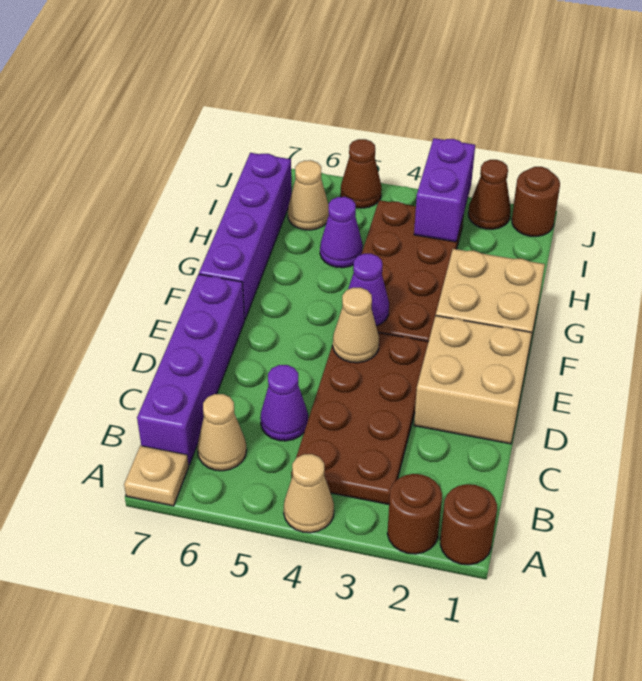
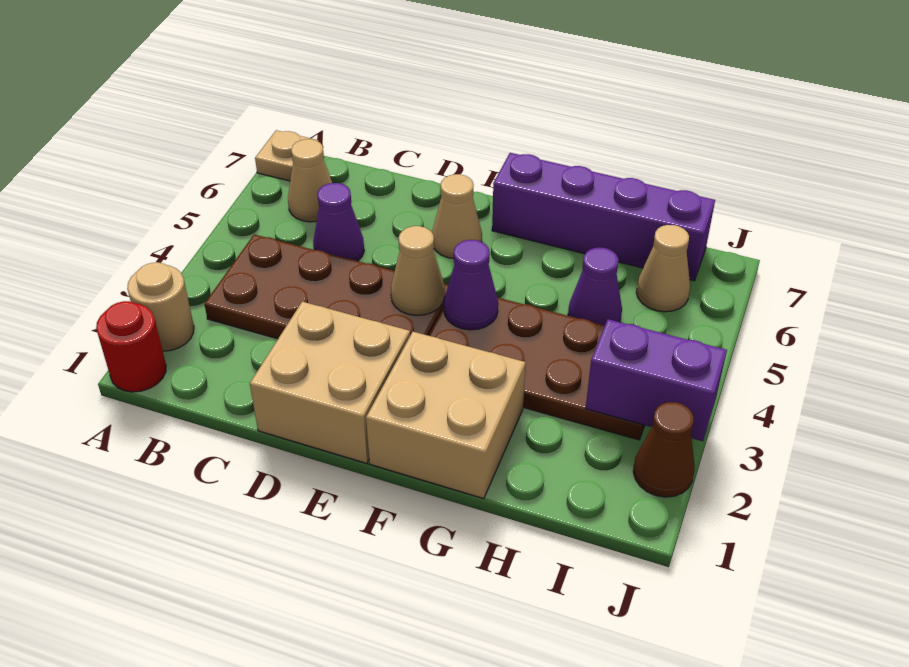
brown round brick A1 level 1 -> red round brick A1 level 1
brown round brick A2 level 1 -> tan round brick A2 level 1
tan cone A4 level 1 -> tan cone E6 level 1
purple brick B7:E7 level 1 -> none
brown round brick J1 level 1 -> none
brown cone J5 level 1 -> none

